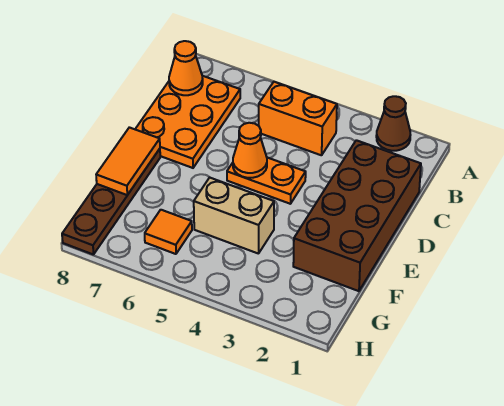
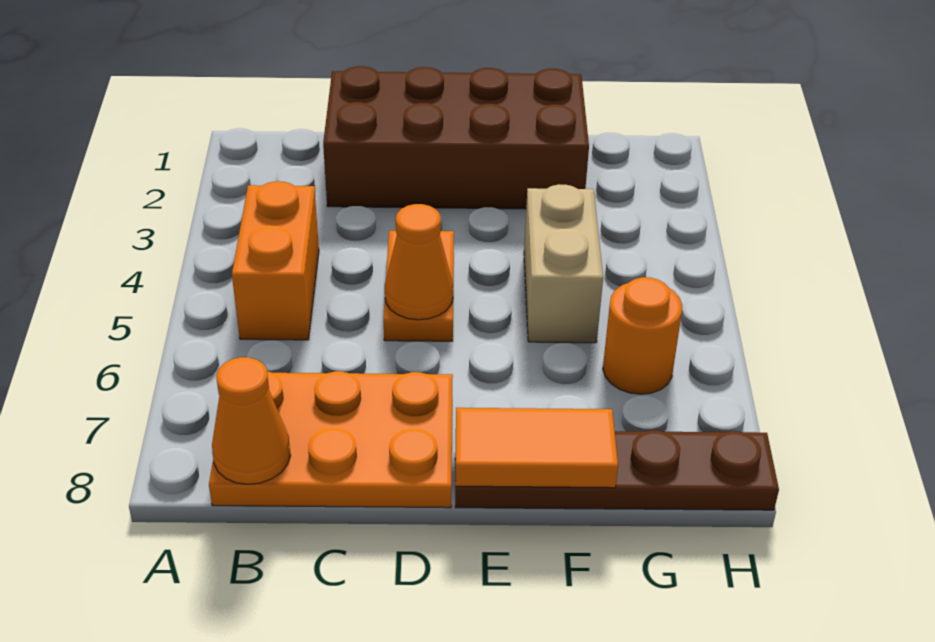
brown cone A2 level 1 -> none
orange tile G6 level 1 -> orange round brick G6 level 1

